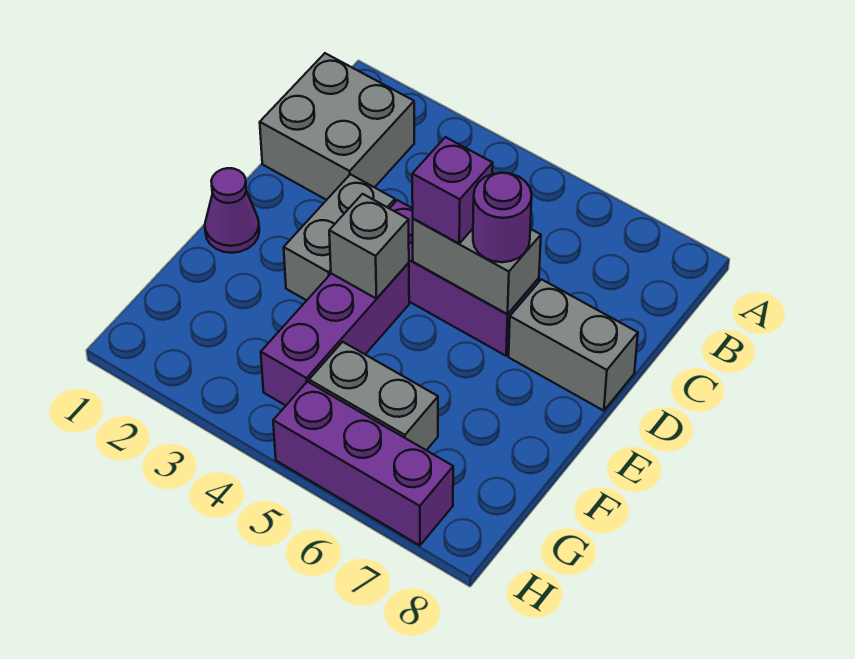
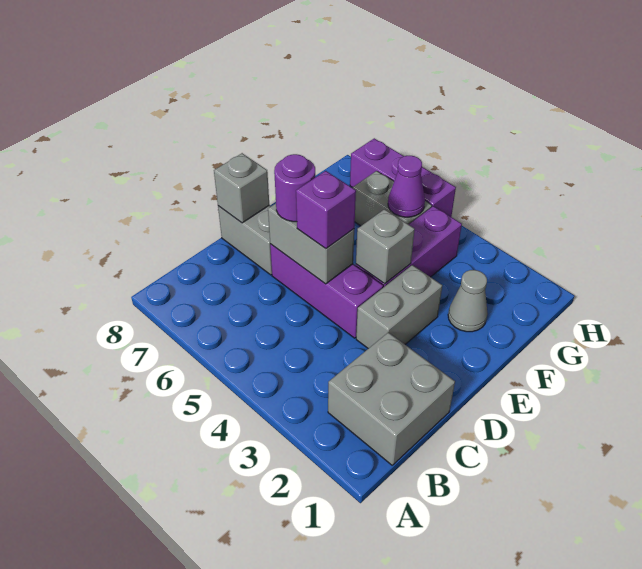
none -> grey brick D8 level 2
purple cone E1 level 1 -> purple cone G5 level 2
none -> grey cone F2 level 1

